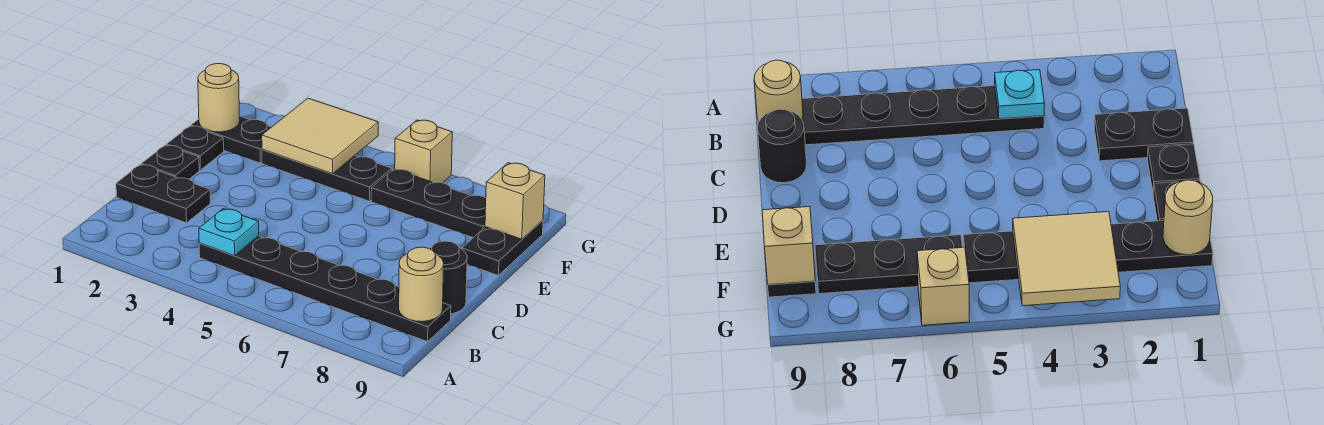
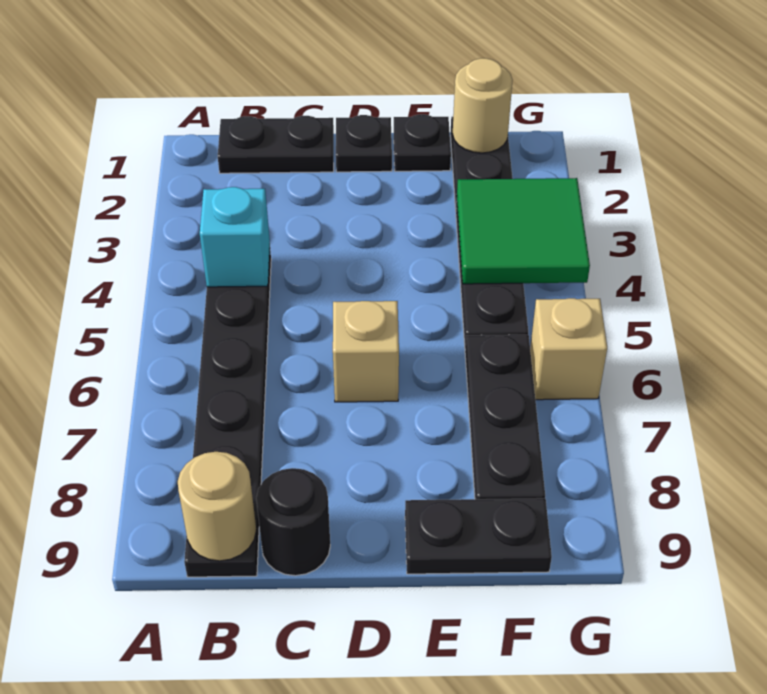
cyan plate B4 level 2 -> cyan brick B4 level 2
black plate C1:C2 level 1 -> black plate B1:C1 level 1
tan tile F3:G4 level 2 -> green tile F3:G4 level 2
tan brick F9 level 2 -> tan brick D6 level 1

